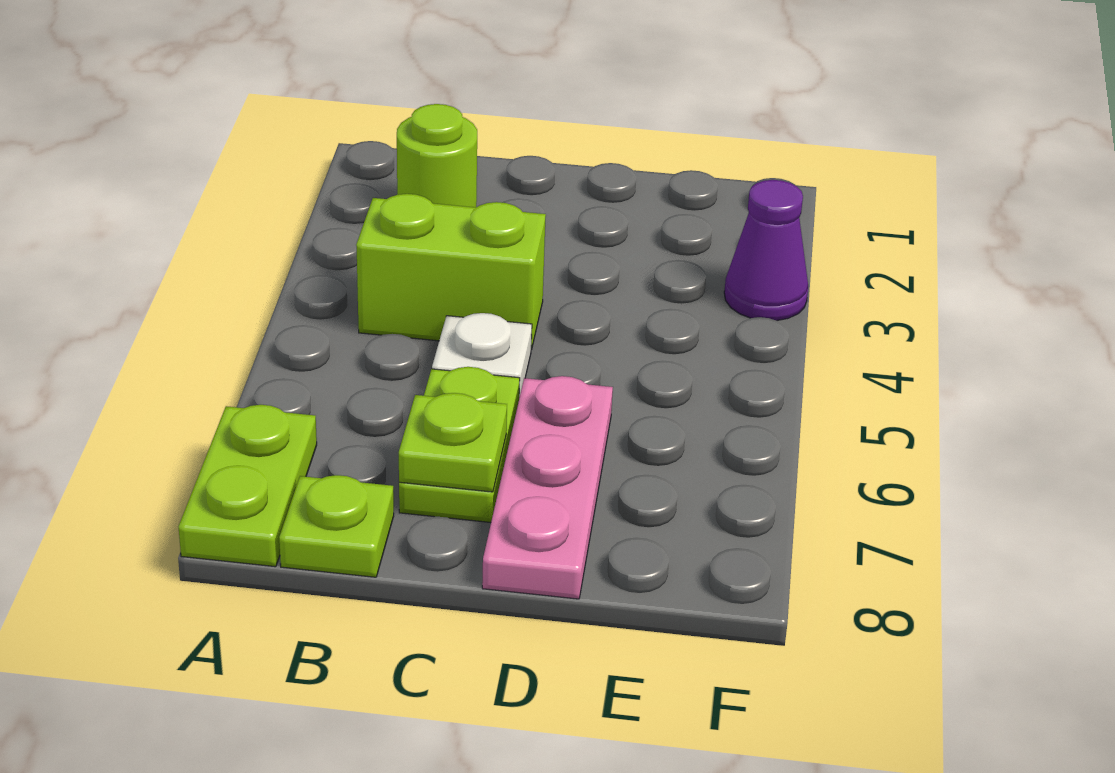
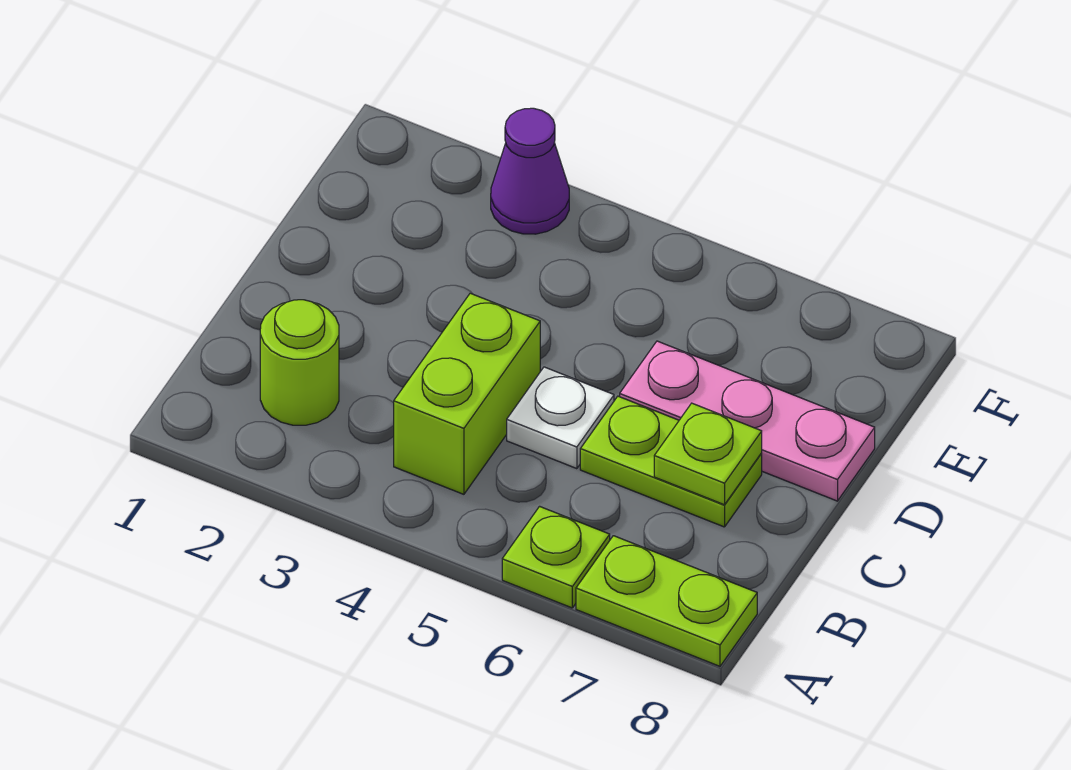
lime plate B8 level 1 -> lime plate A6 level 1

